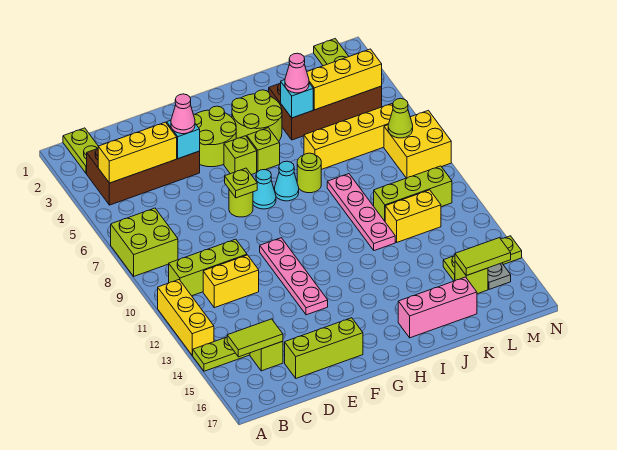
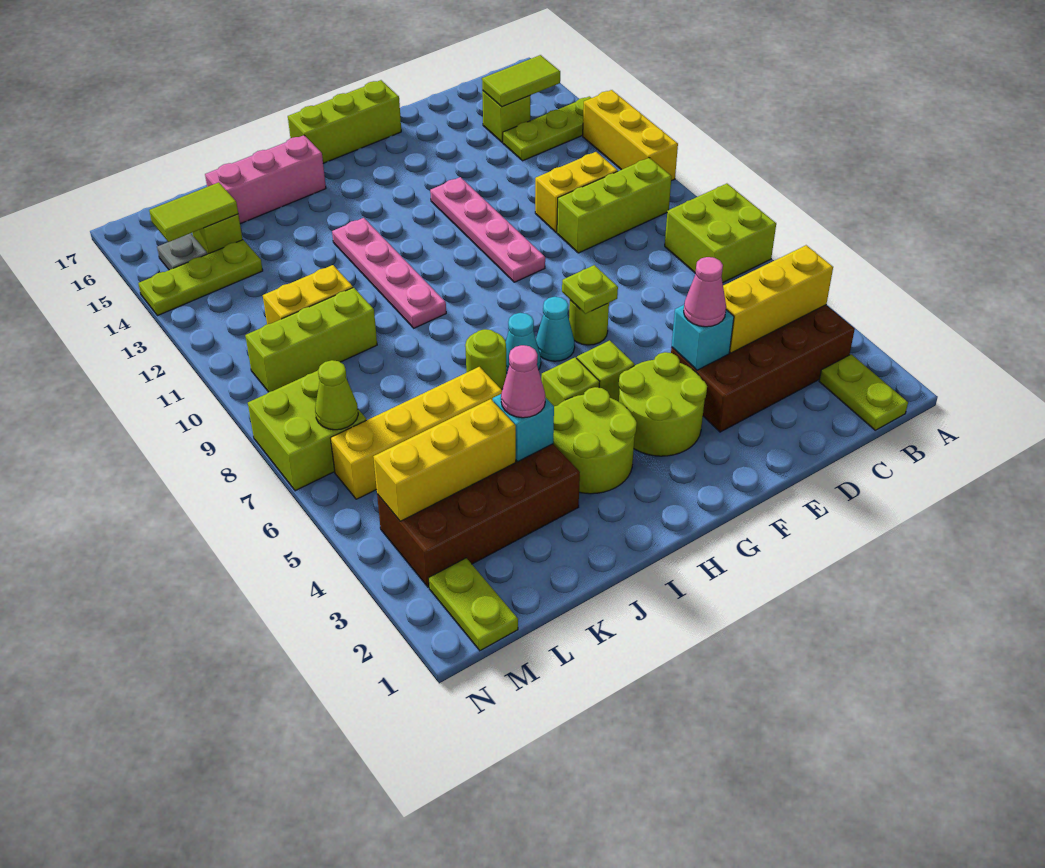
lime brick D16:F16 level 1 -> lime brick F17:H17 level 1
pink plate J8:J11 level 1 -> pink plate I10:I13 level 1
yellow brick M7:N8 level 1 -> lime brick M7:N8 level 1

